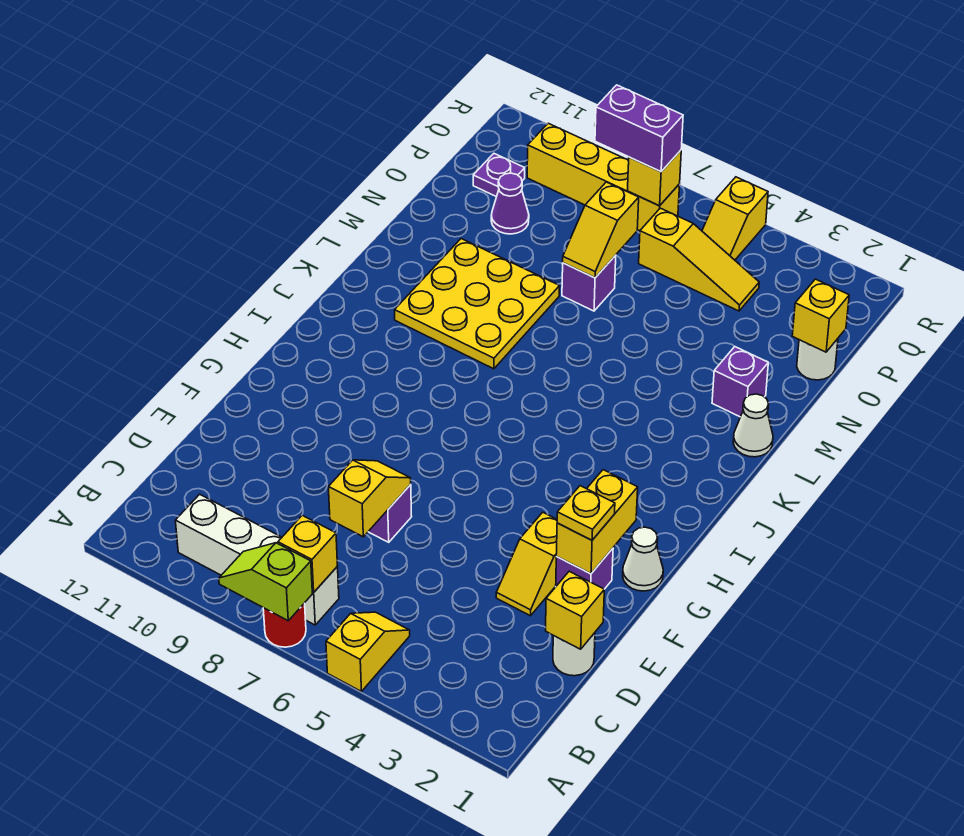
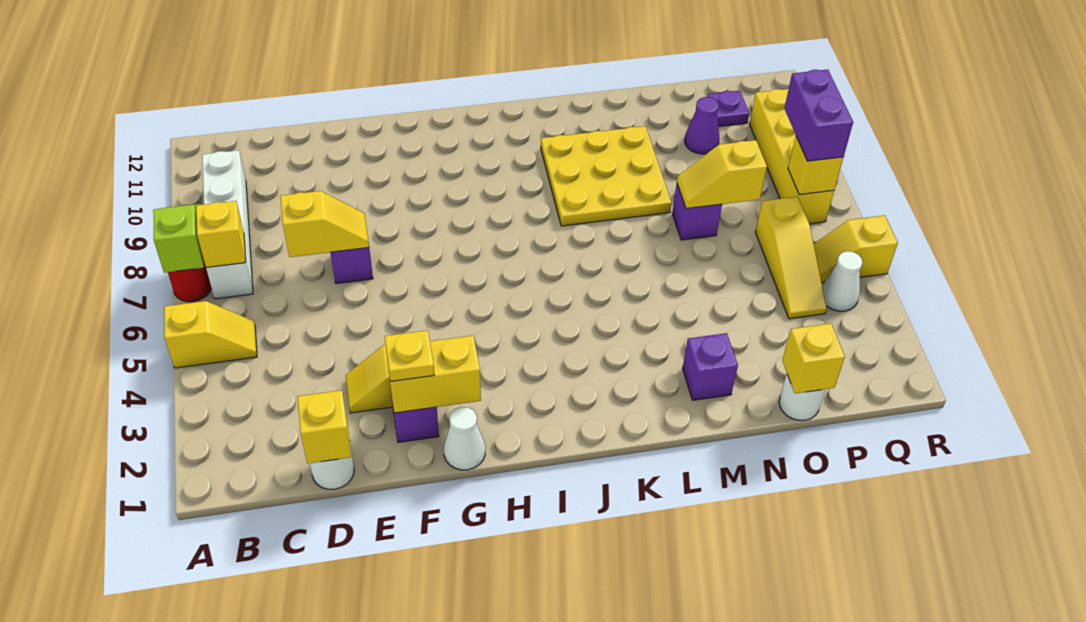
white cone L1 level 1 -> white cone Q4 level 1

